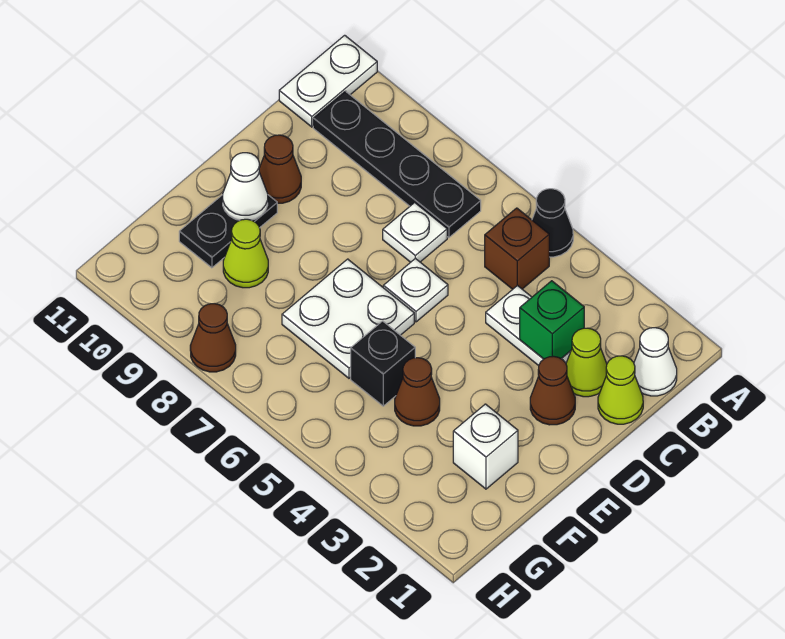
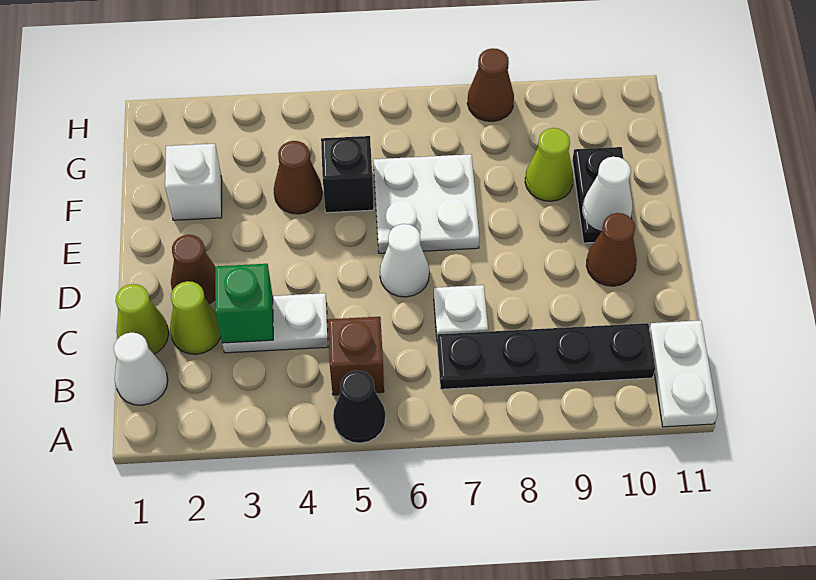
white plate D6 level 1 -> white cone D6 level 1

